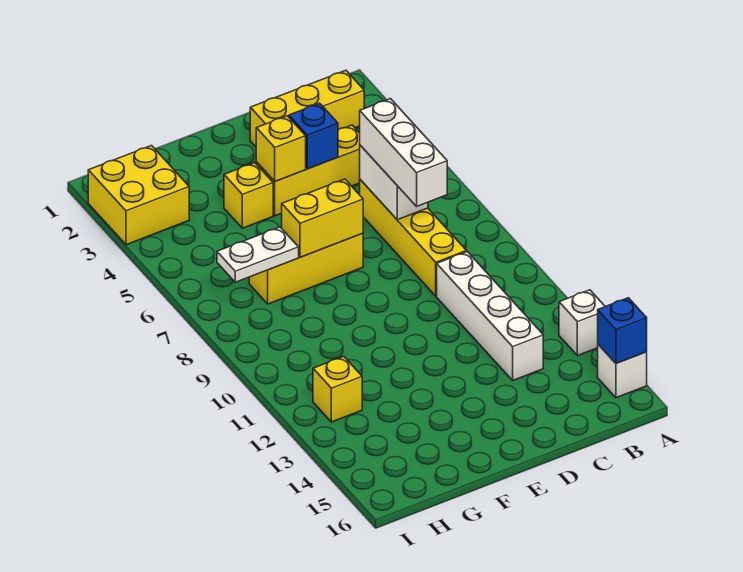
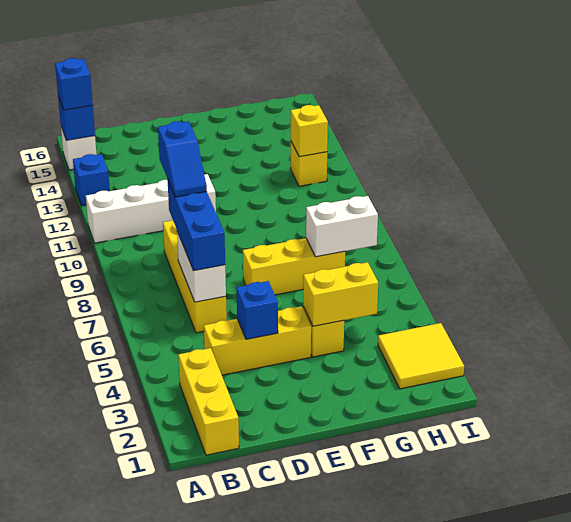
white brick A13 level 1 -> blue brick A13 level 1
none -> blue brick A15 level 3
yellow brick B2:D2 level 1 -> yellow brick B1:B3 level 1
white brick C6:C8 level 3 -> blue brick C6:C8 level 3
none -> blue slope C8:C9 level 4 top 9
white brick C10:C13 level 1 -> white brick A11:D11 level 1
yellow brick E4 level 2 -> yellow brick H12 level 2
yellow brick E7:F7 level 2 -> yellow brick F4:G4 level 2
white plate G7:H7 level 2 -> white brick G7:H7 level 2
yellow brick H2:I3 level 1 -> yellow tile H2:I3 level 1

